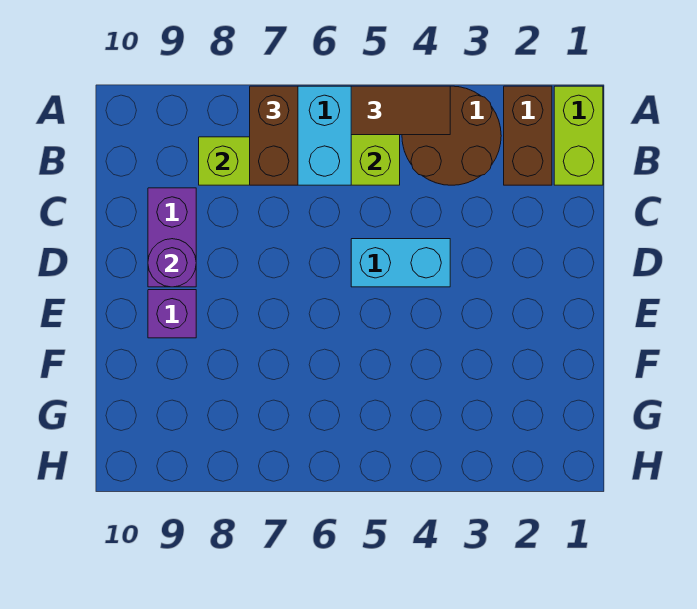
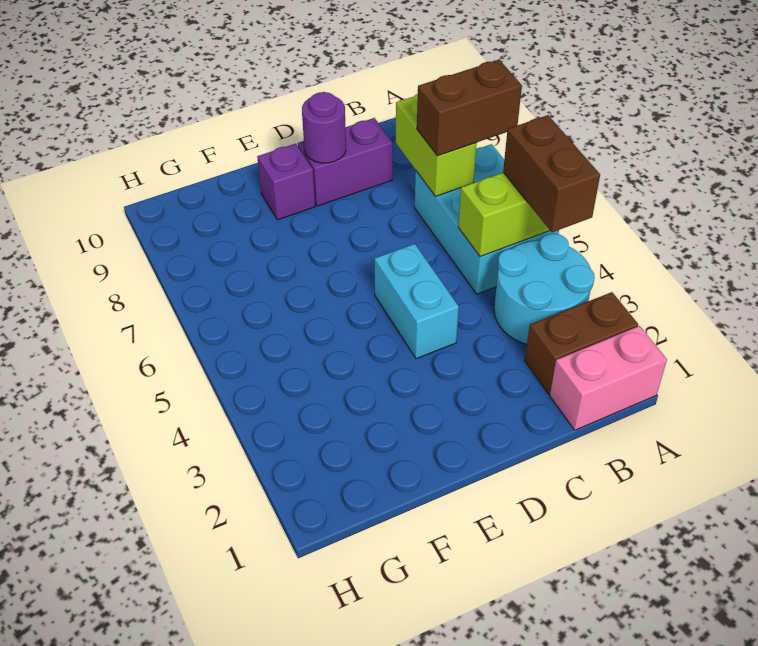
lime brick A1:B1 level 1 -> pink brick A1:B1 level 1
brown round brick A3:B4 level 1 -> cyan round brick A3:B4 level 1
brown tile A4:A5 level 3 -> brown brick A4:A5 level 3

